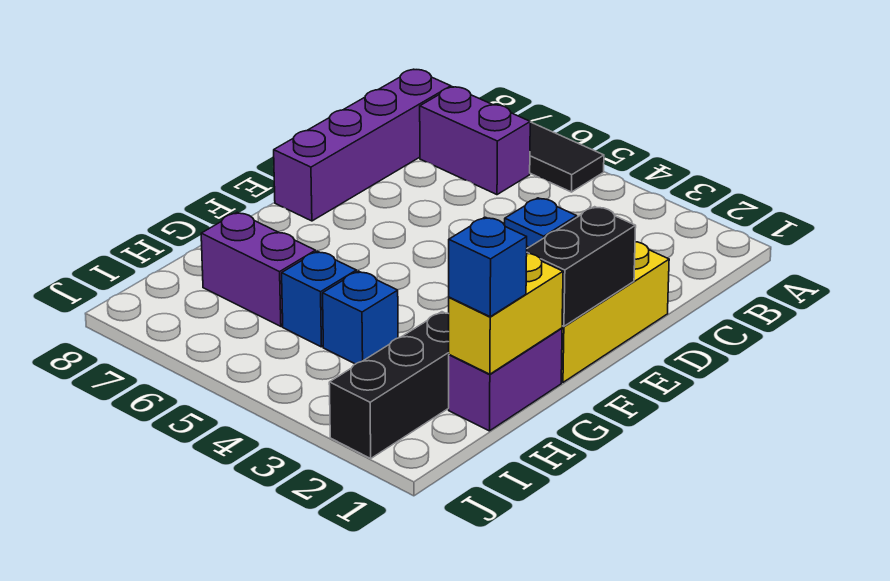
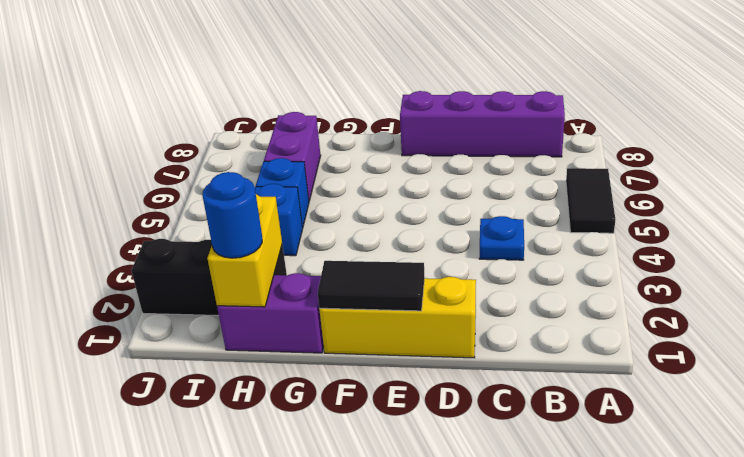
purple brick B6:B7 level 1 -> none
black brick E1:F1 level 2 -> black tile E1:F1 level 2
yellow brick G1:H1 level 2 -> yellow brick H1:H2 level 2
blue brick H1 level 3 -> blue round brick H1 level 3

